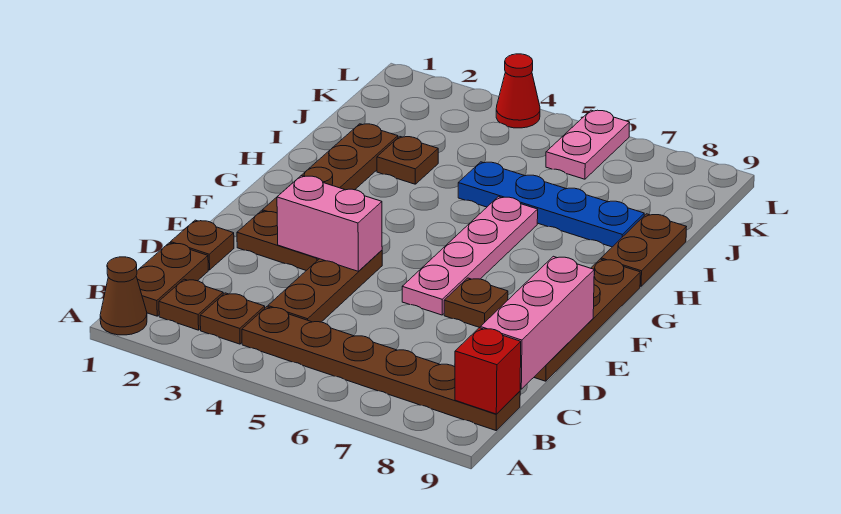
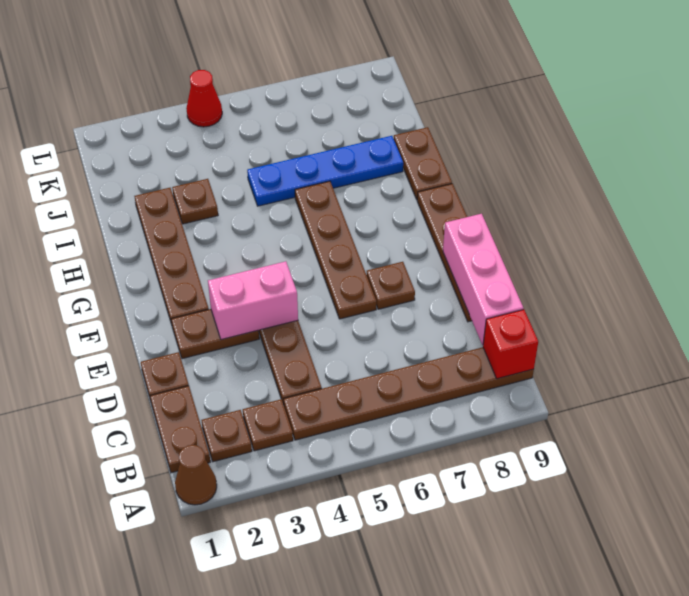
pink plate E6:H6 level 1 -> brown plate E6:H6 level 1
pink plate K6:L6 level 1 -> none

